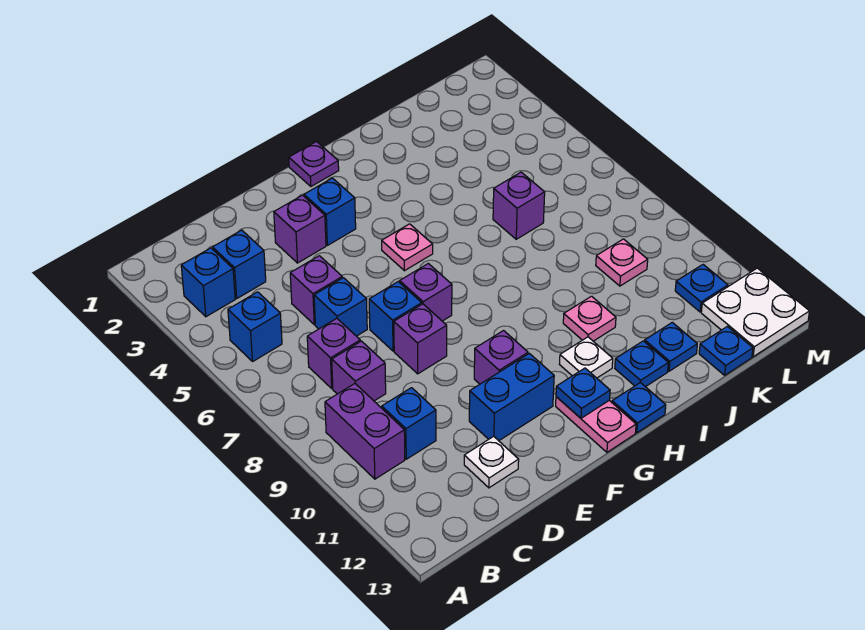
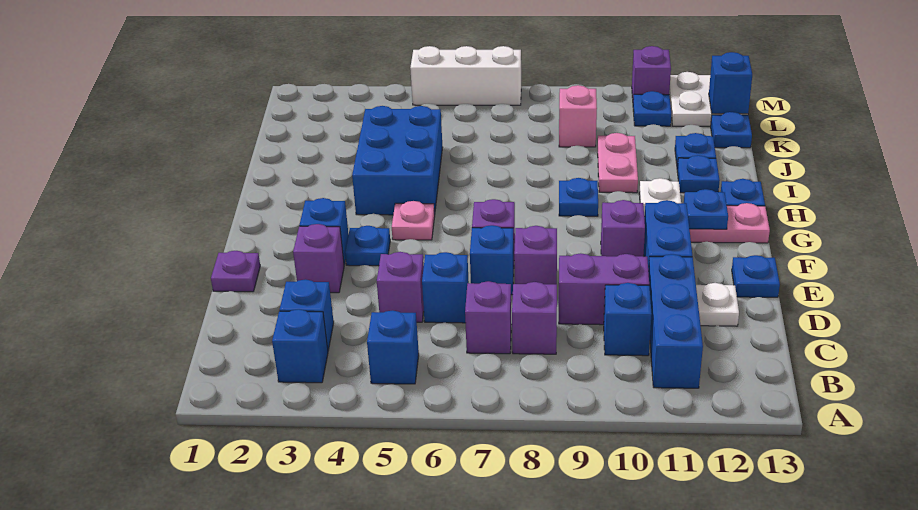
purple brick B9:B10 level 1 -> purple brick D9:D10 level 1
none -> blue brick B11:D11 level 1
none -> blue plate E13 level 1
none -> blue plate F4 level 1
purple plate G1 level 1 -> purple plate E1 level 1
none -> blue brick H4:J5 level 1
none -> blue plate H9 level 1
pink plate I10 level 1 -> pink plate I10:J10 level 1
purple brick J6 level 1 -> purple brick M11 level 1
pink plate K9 level 1 -> pink brick K9 level 1
none -> blue brick L13 level 2
none -> white brick M5:M7 level 1

